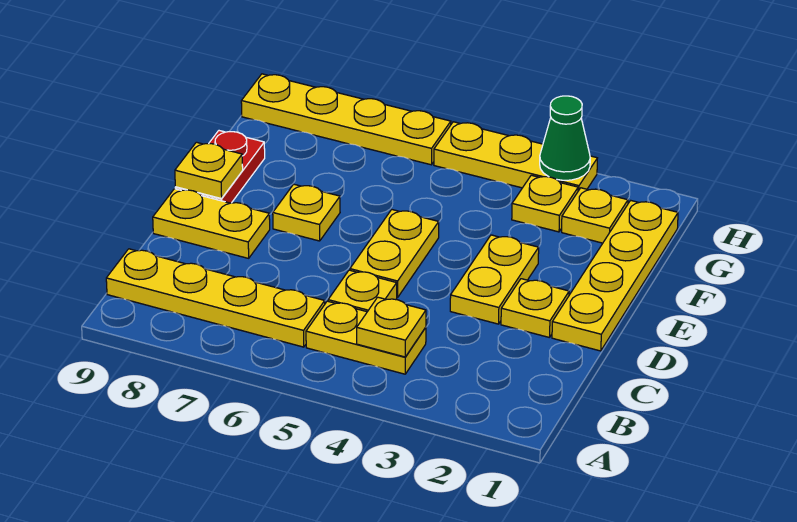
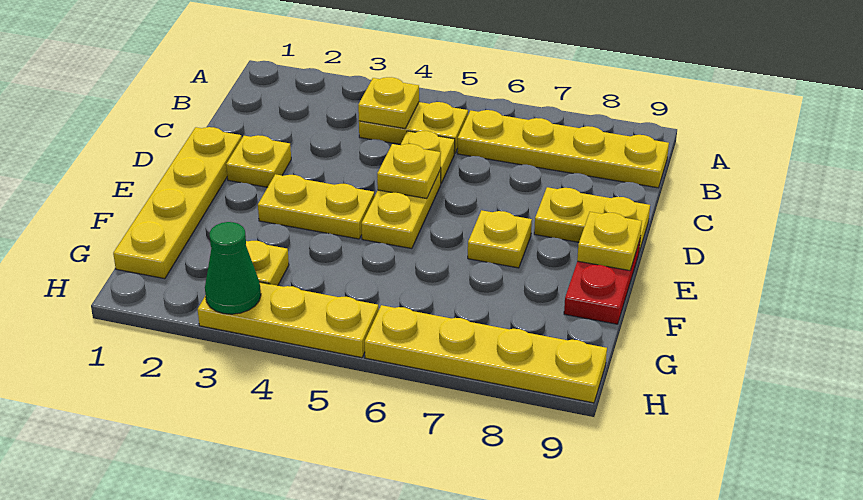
yellow plate D3:E3 level 1 -> yellow plate E3:E4 level 1
yellow plate G2 level 1 -> yellow plate D5 level 2

